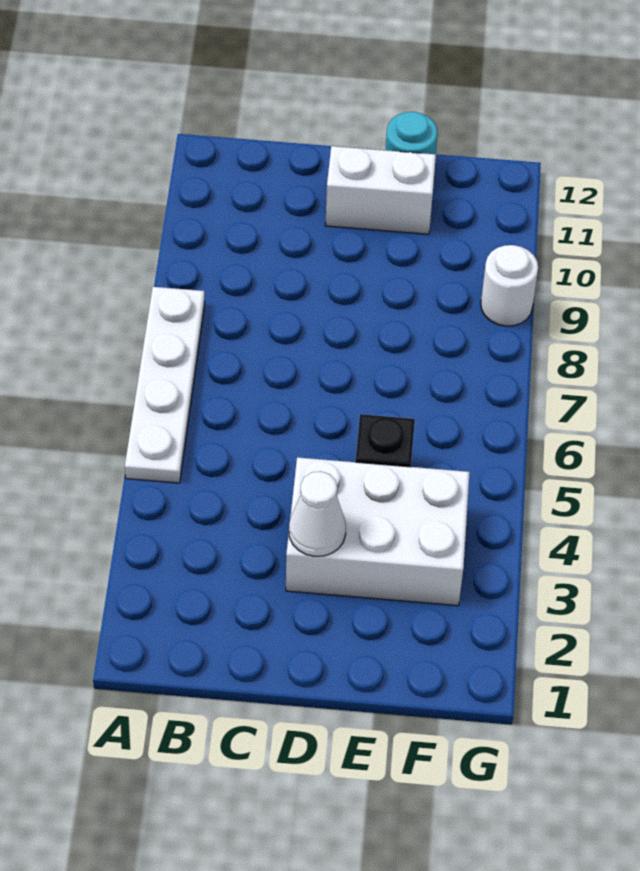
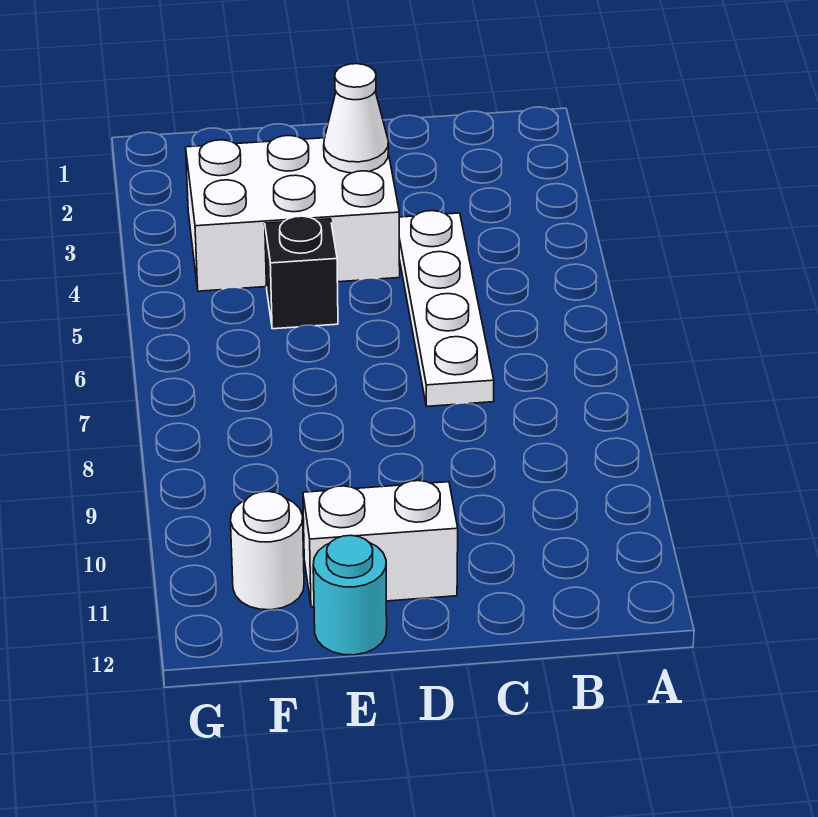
white plate A5:A8 level 1 -> white plate C4:C7 level 1
white round brick G9 level 1 -> white round brick F11 level 1

